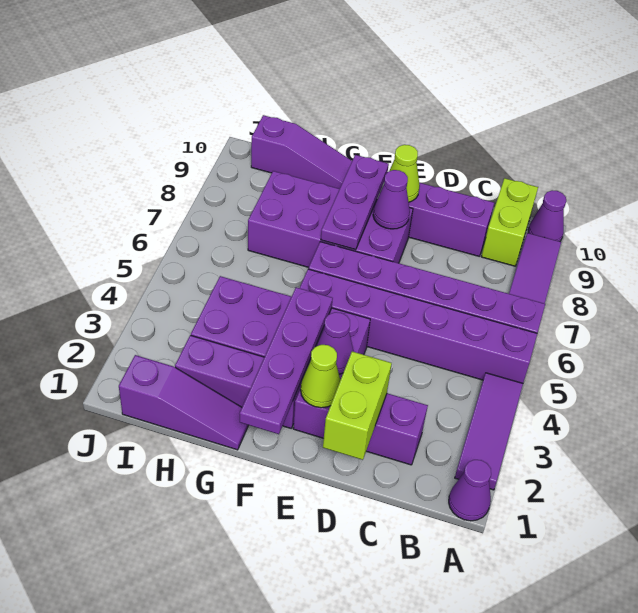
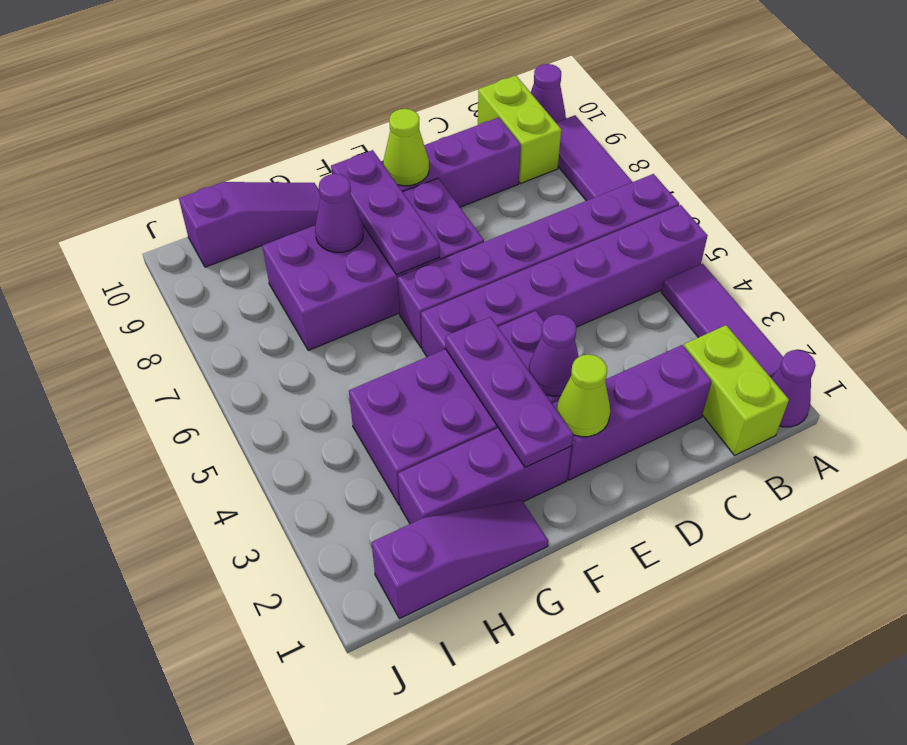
lime brick D1:D2 level 2 -> lime brick B1:B2 level 1
purple cone E8 level 2 -> purple cone G8 level 2
purple plate F1:F4 level 2 -> purple plate F2:F4 level 2

